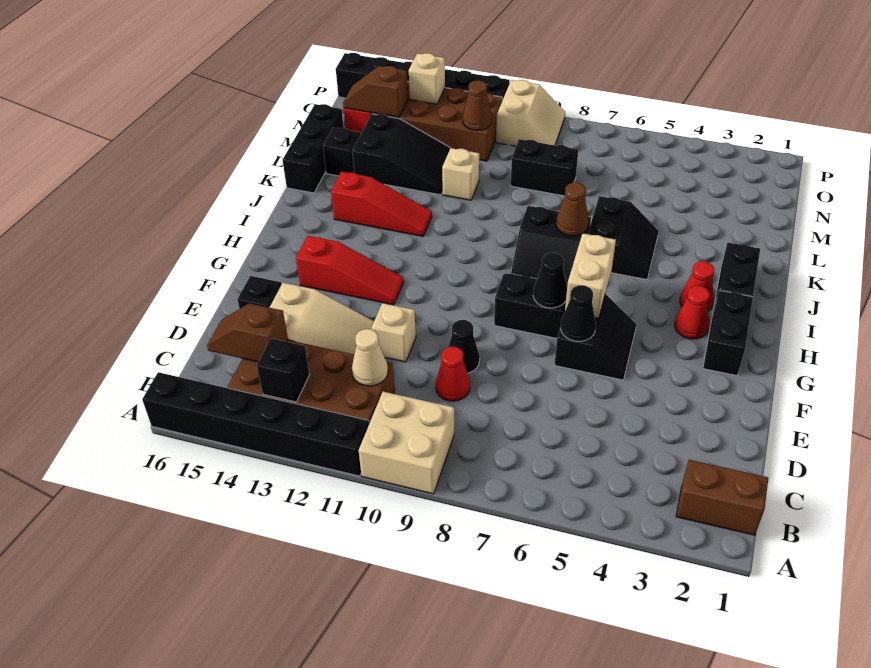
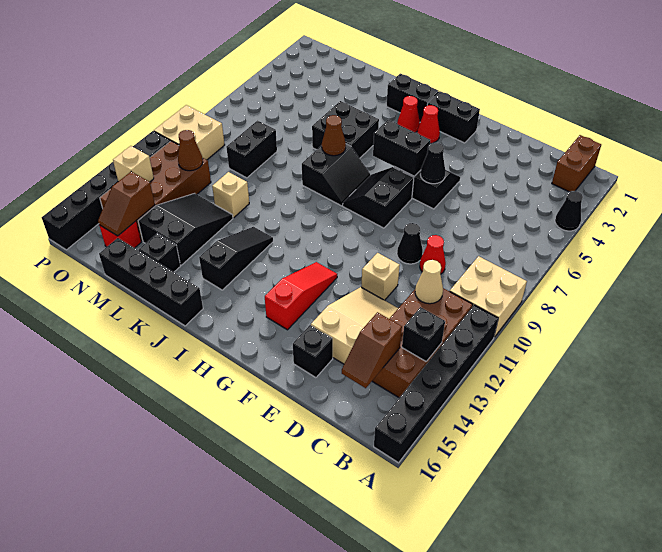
tan brick G6:H6 level 2 -> black brick G6:H6 level 2
black cone G7 level 2 -> black cone A4 level 1
black slope J5:K6 level 1 top 6 -> black brick J5:K6 level 1
red slope J12:J14 level 1 top 14 -> black slope J12:J14 level 1 top 14
black brick K16:M16 level 1 -> black brick J16:M16 level 1
tan slope O9:P10 level 1 top 10 -> tan brick O9:P10 level 1

